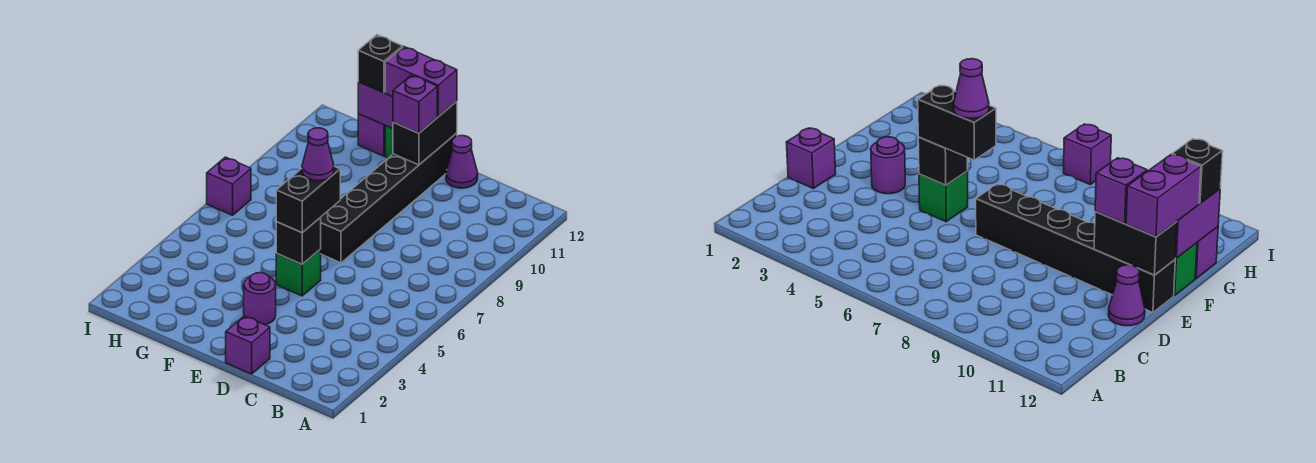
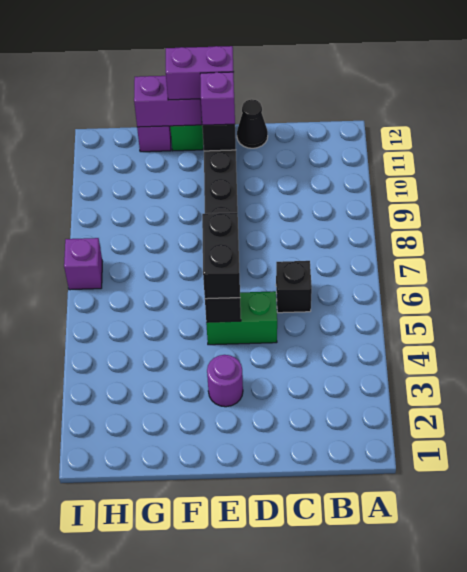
purple brick D1 level 1 -> none
purple cone D12 level 1 -> black cone D12 level 1
green brick E5 level 1 -> green brick D5:E5 level 1
purple cone E6 level 4 -> none
black brick G12 level 3 -> black brick C6 level 1

